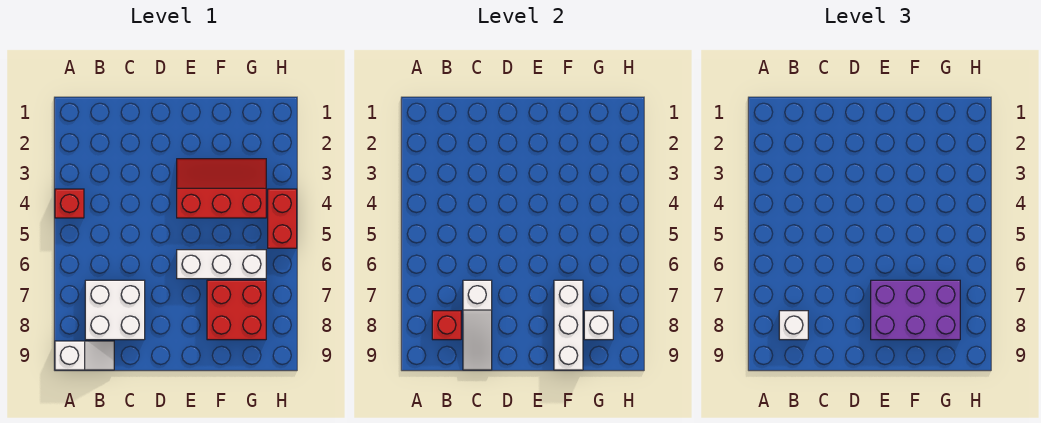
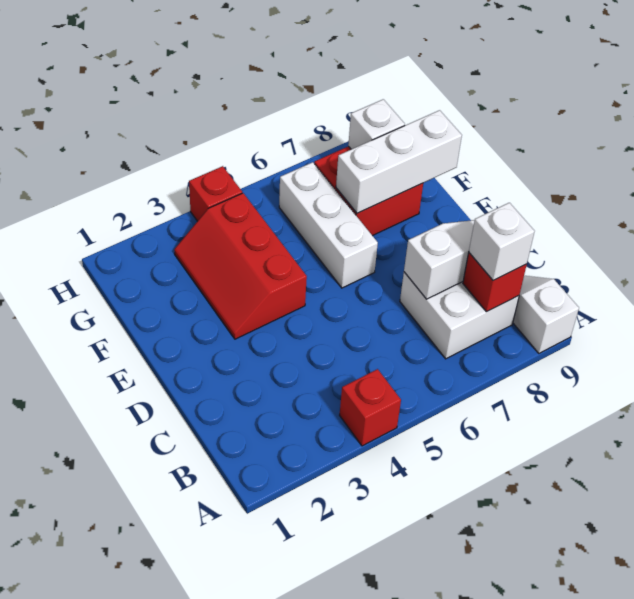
purple brick E7:G8 level 3 -> none
red brick H4:H5 level 1 -> red brick H4 level 1

